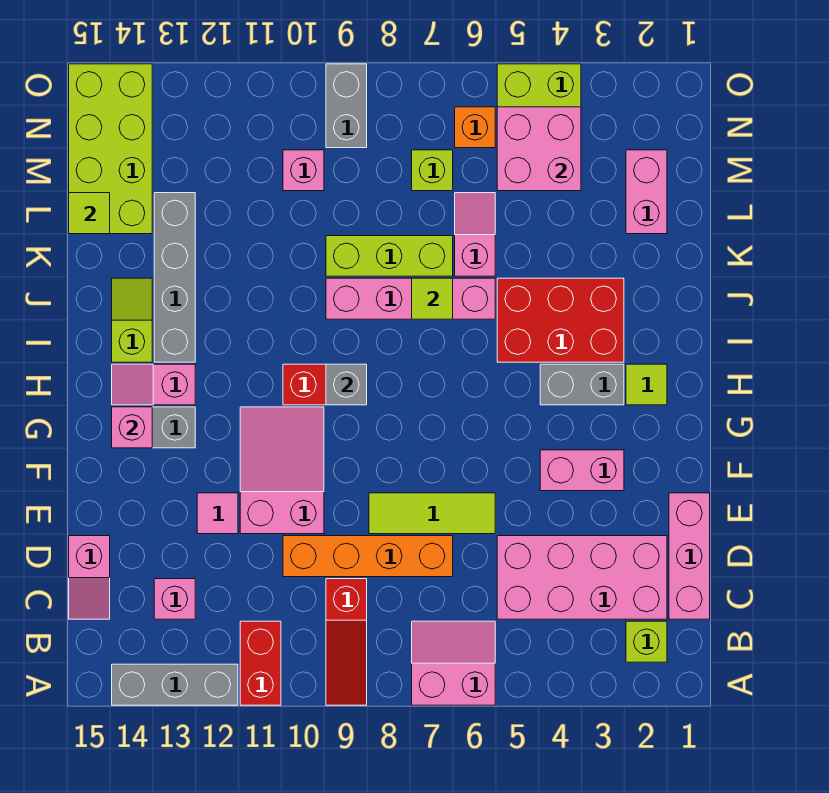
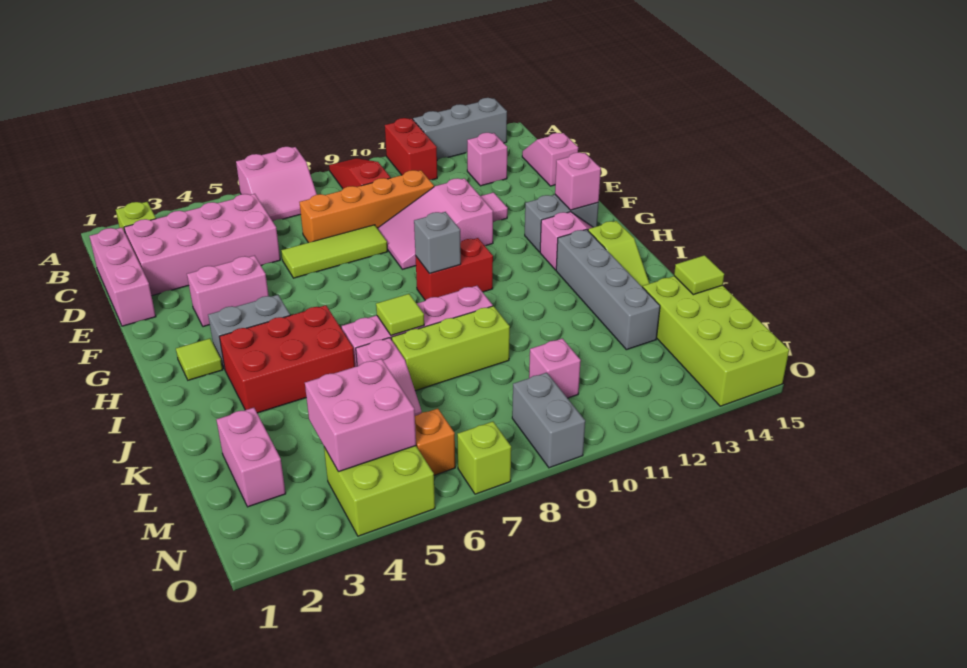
pink slope E10:G11 level 1 top E -> pink slope E9:F11 level 1 top 11
lime brick M7 level 1 -> lime brick O7 level 1

